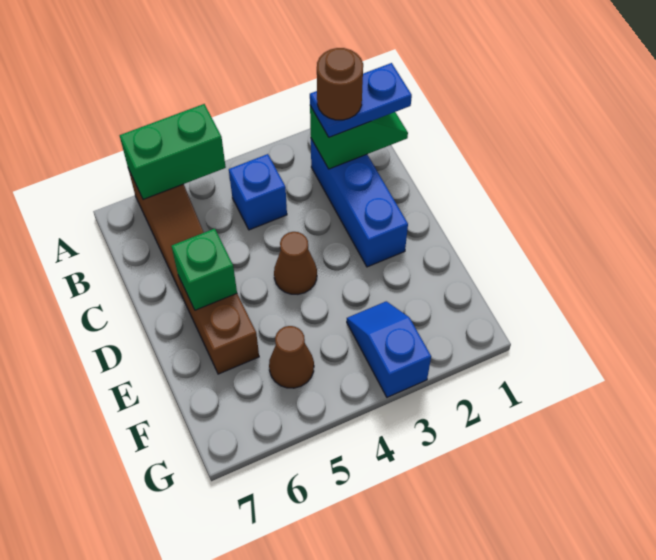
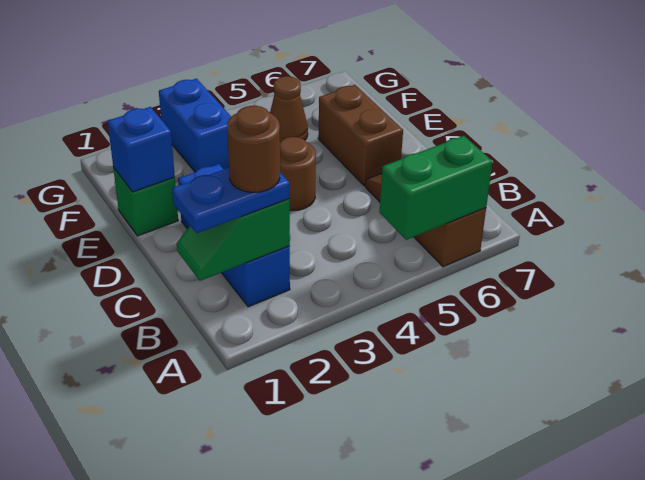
blue brick B4 level 1 -> blue brick E1 level 2
brown cone D4 level 1 -> brown round brick D4 level 1
green brick D6 level 2 -> green brick E1 level 1
blue slope F3:G3 level 1 top G -> blue brick F3:G3 level 1

